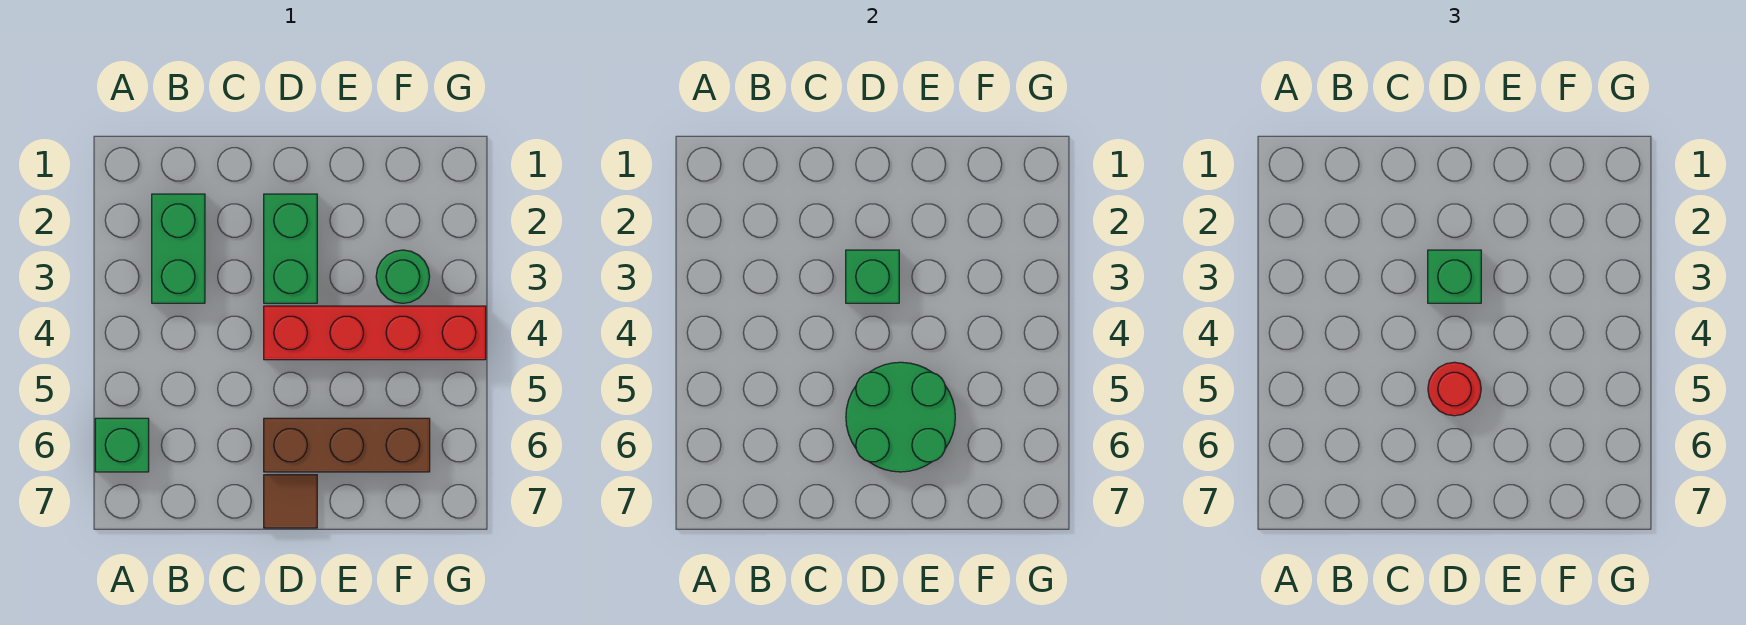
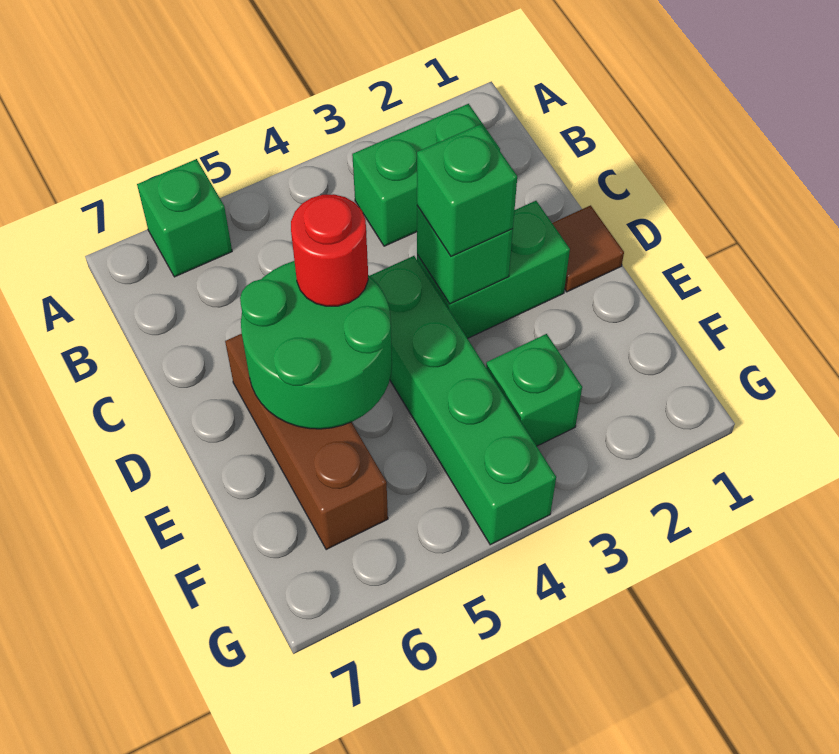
red brick D4:G4 level 1 -> green brick D4:G4 level 1
brown tile D7 level 1 -> brown tile D1 level 1
green round brick F3 level 1 -> green brick F3 level 1

